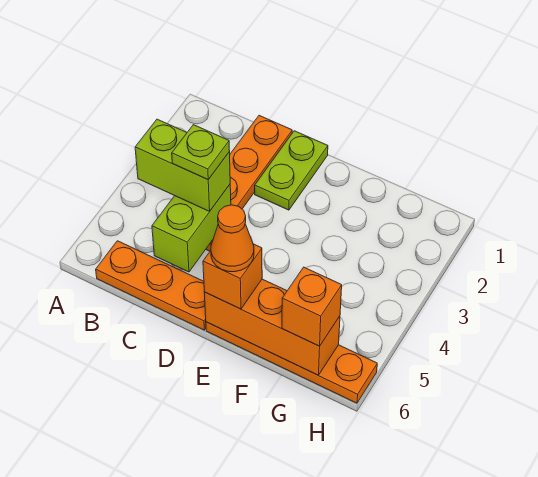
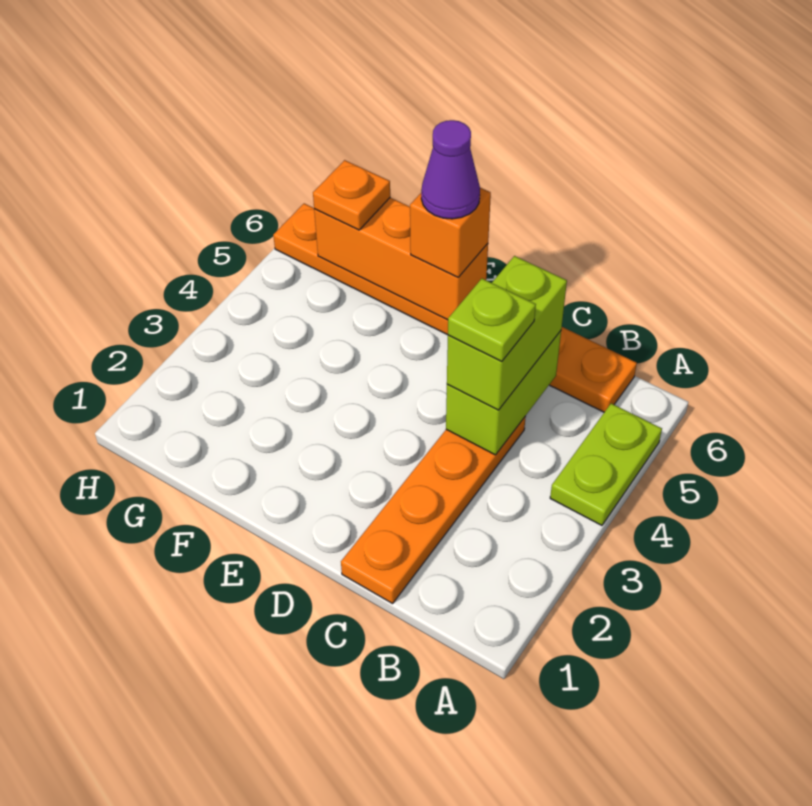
lime brick B4:C4 level 3 -> lime brick C4:C5 level 3
lime plate D1:D2 level 1 -> lime plate A4:A5 level 1
orange cone E6 level 4 -> purple cone E6 level 4
orange brick G6 level 3 -> orange plate G6 level 3

